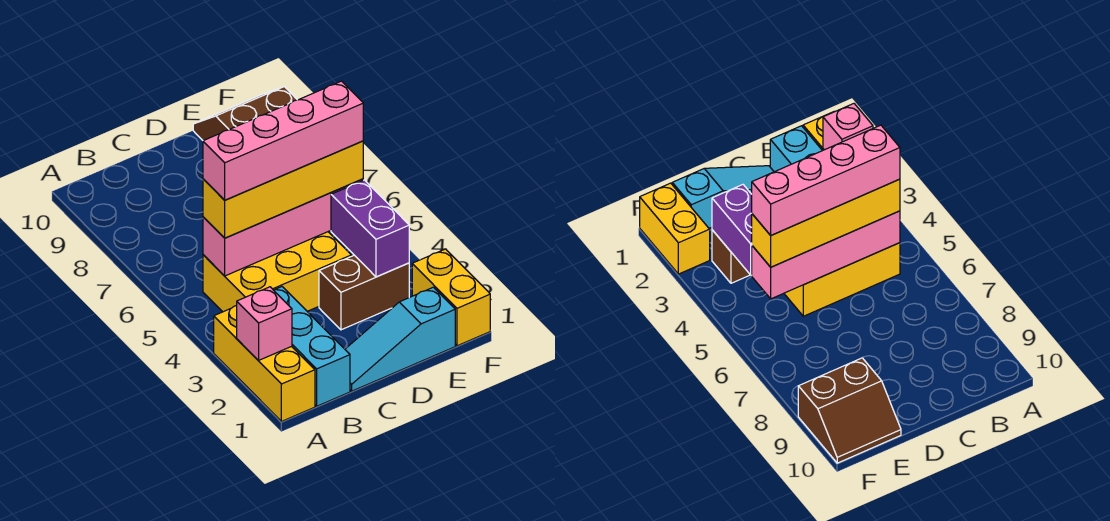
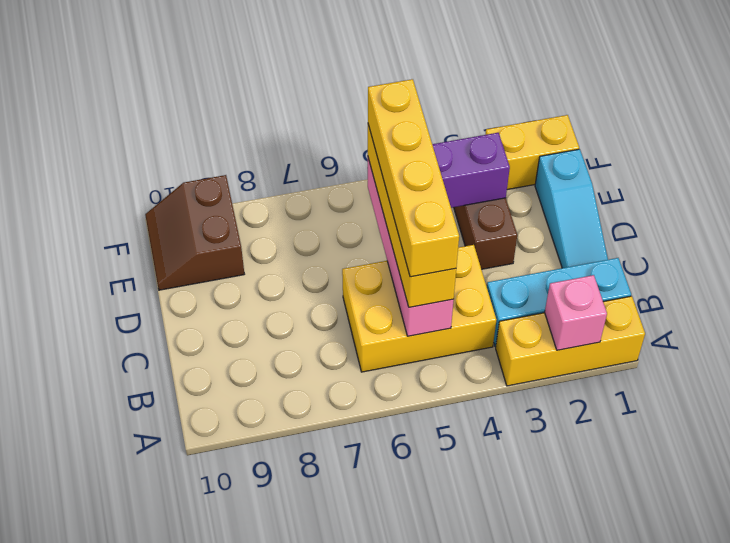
yellow brick B4:D5 level 1 -> yellow brick B4:C6 level 1
pink brick B5:E5 level 4 -> yellow brick B5:E5 level 4

